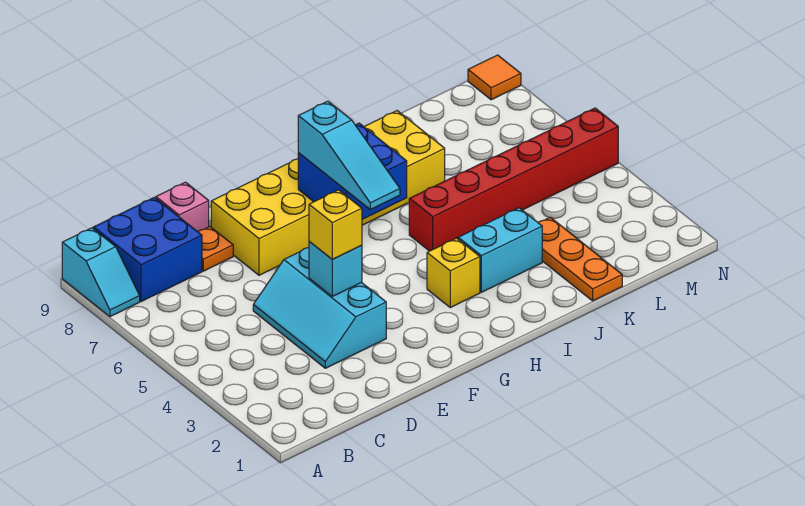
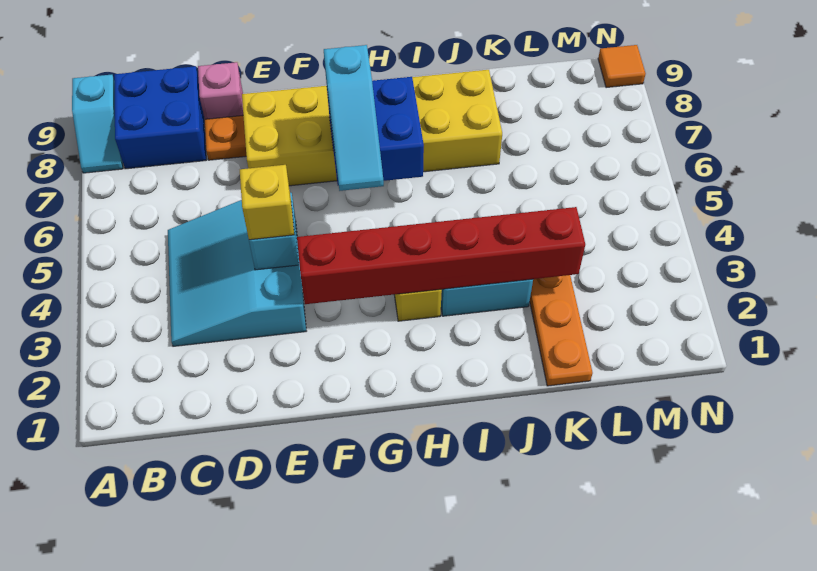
cyan slope D3:E5 level 1 top E -> cyan slope C3:E5 level 1 top E
red brick I5:N5 level 1 -> red brick F3:K3 level 2

